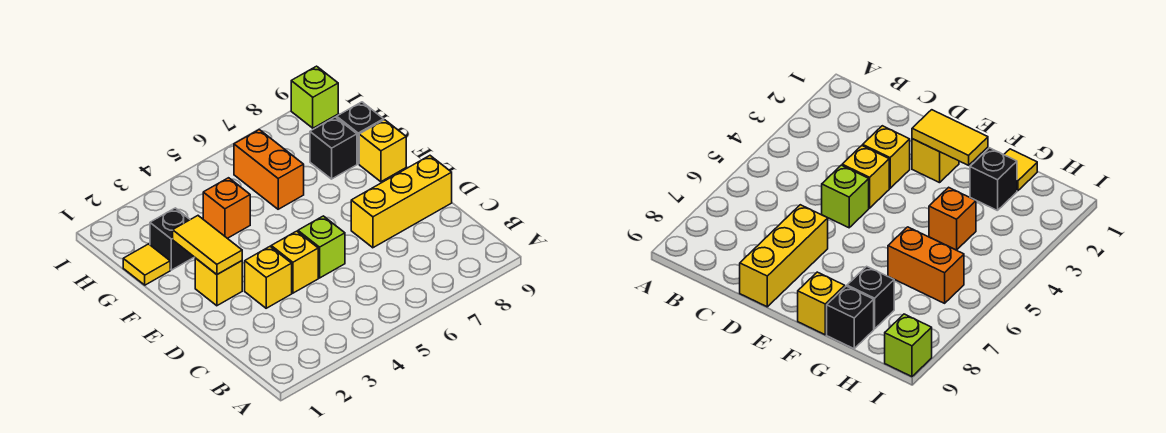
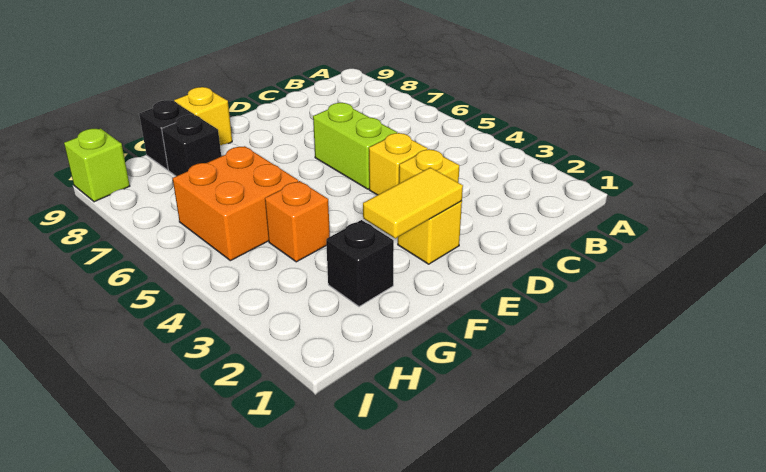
lime brick D5 level 1 -> lime brick D5:D6 level 1
yellow brick D7:D9 level 1 -> none
yellow tile G1 level 1 -> none
orange brick G6:H6 level 1 -> orange brick G5:H6 level 1

